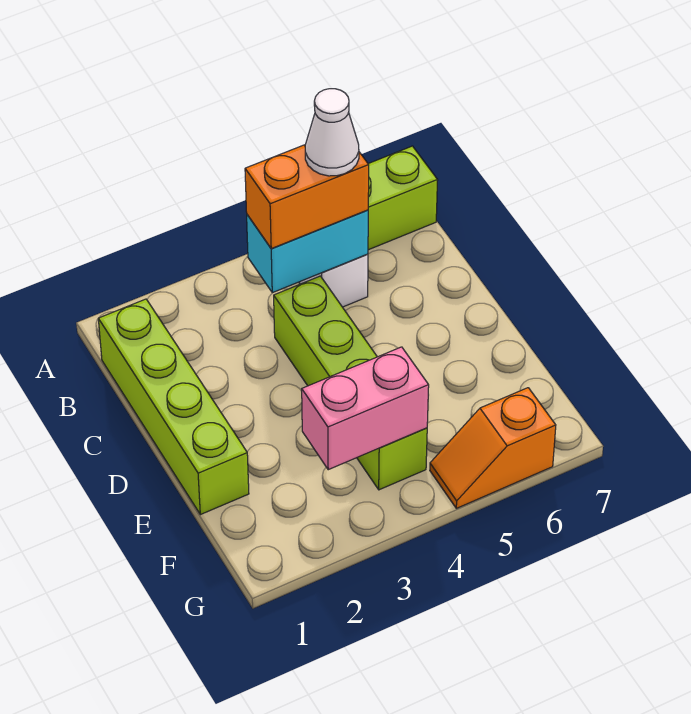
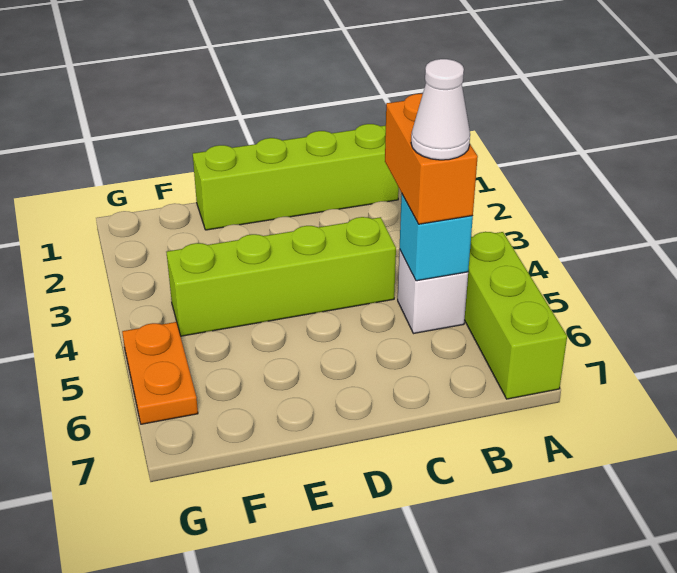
cyan brick B4:B5 level 2 -> cyan brick B5 level 2
pink brick F3:F4 level 2 -> none
orange slope G5:G6 level 1 top 6 -> orange plate G5:G6 level 1

